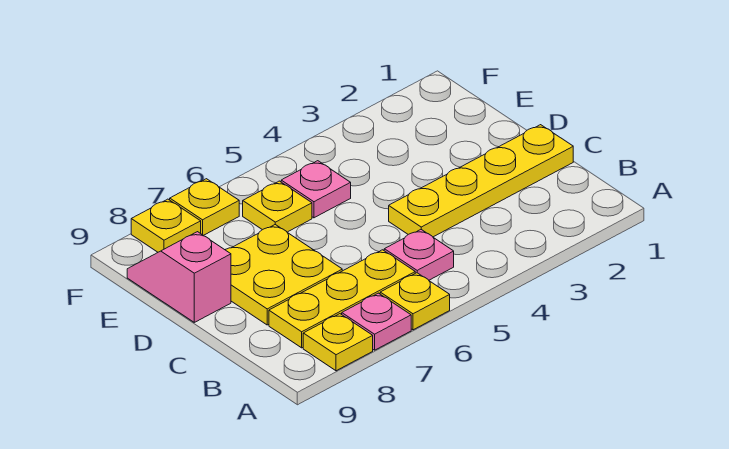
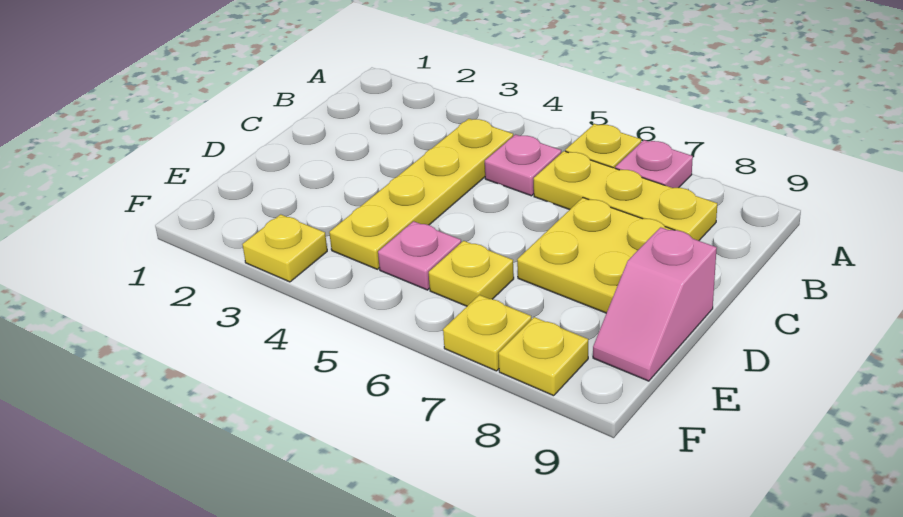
yellow plate A8 level 1 -> yellow plate F3 level 1
yellow plate C1:C4 level 1 -> yellow plate B4:E4 level 1

